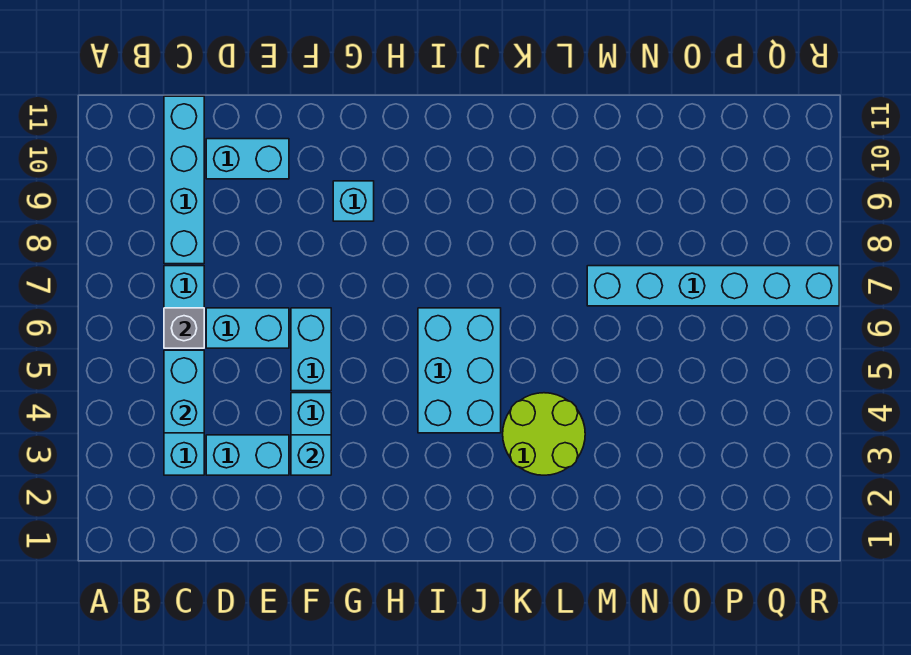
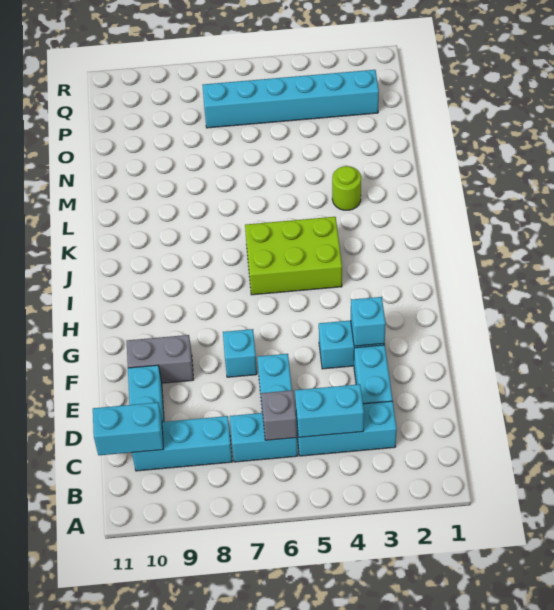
cyan brick C8:C11 level 1 -> cyan brick C8:C10 level 1
cyan brick F5:F6 level 1 -> cyan brick C10:C11 level 2
none -> grey brick F9:F10 level 1
cyan brick G9 level 1 -> cyan brick F7 level 1
cyan brick I4:J6 level 1 -> lime brick I4:J6 level 1
lime round brick K3:L4 level 1 -> lime round brick L3 level 1
cyan brick M7:R7 level 1 -> cyan brick P2:P7 level 1

